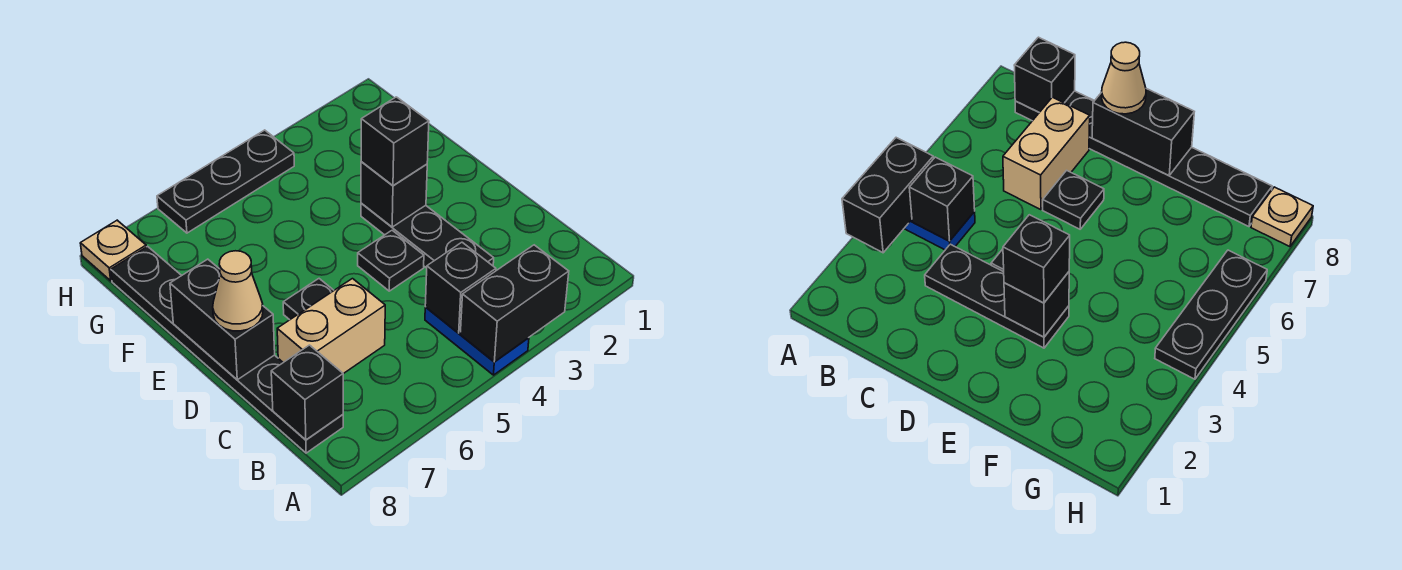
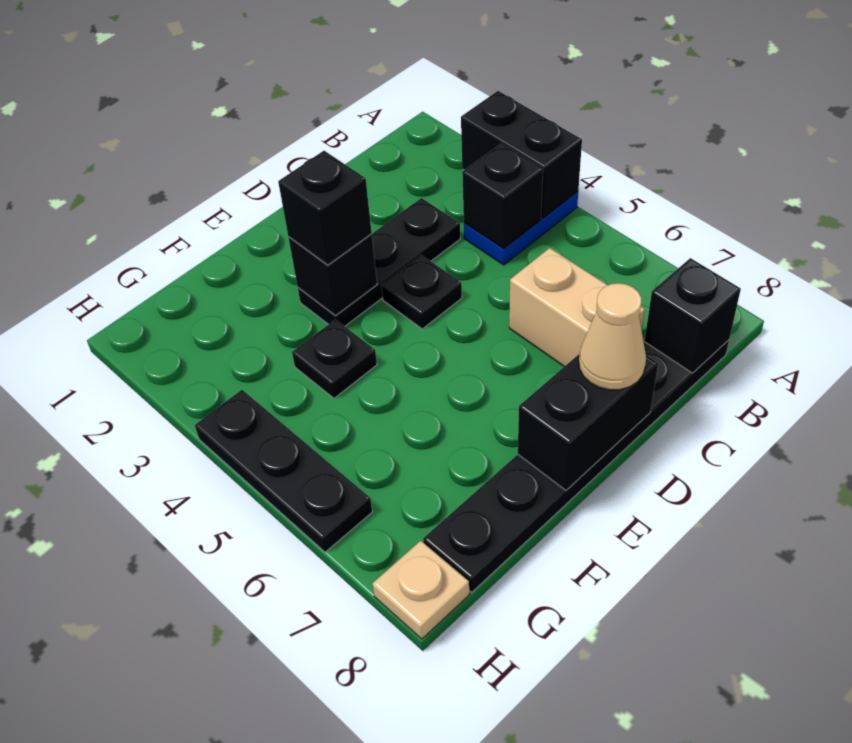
black plate D6 level 1 -> black plate F4 level 1

